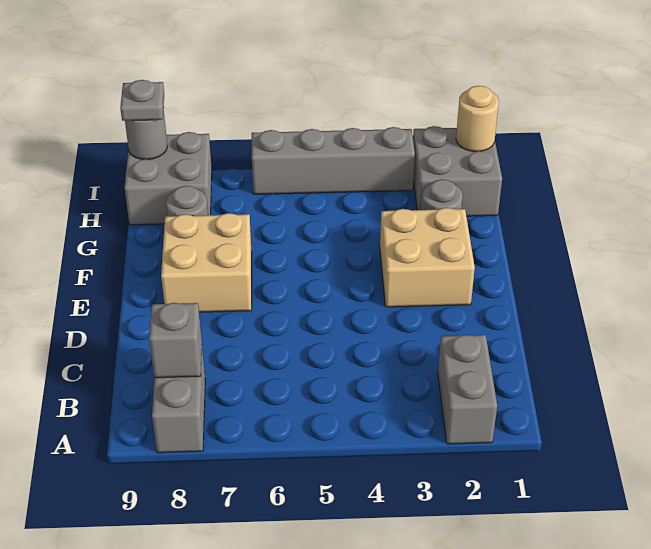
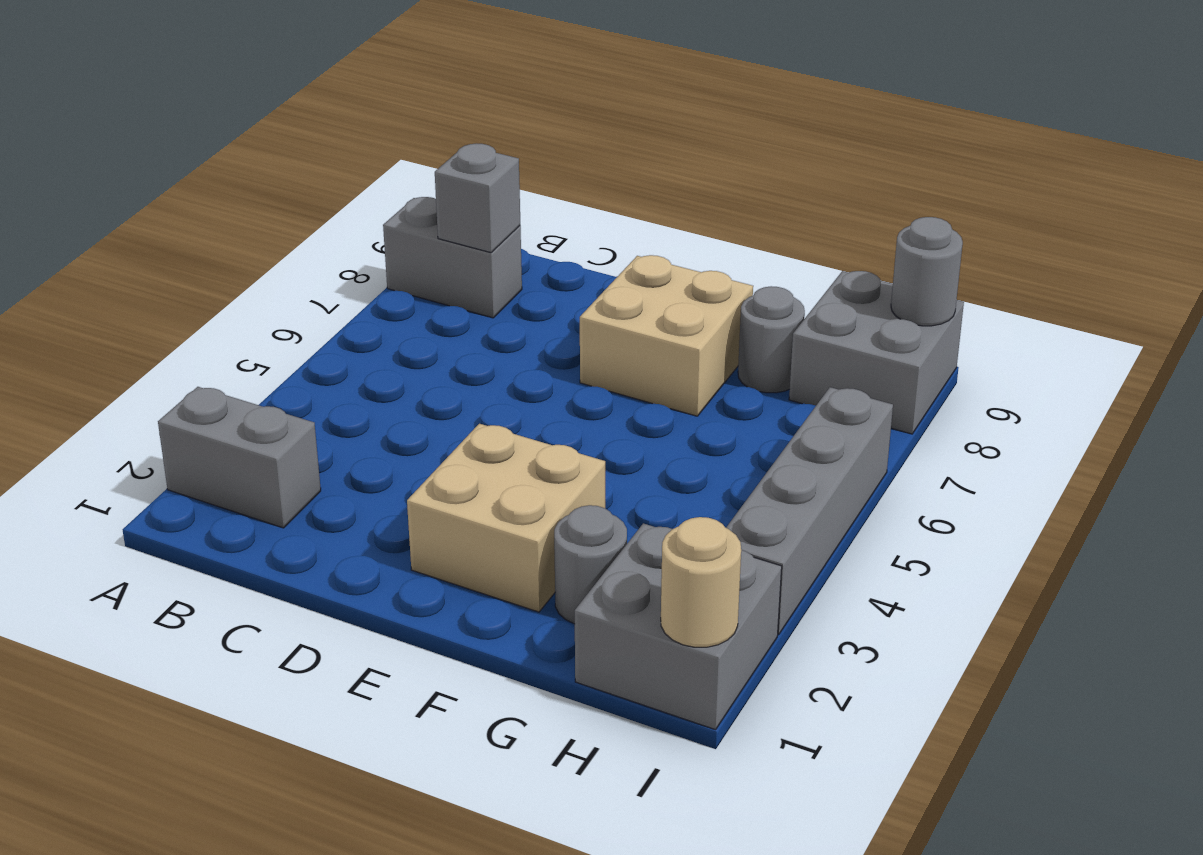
grey plate I9 level 3 -> none

